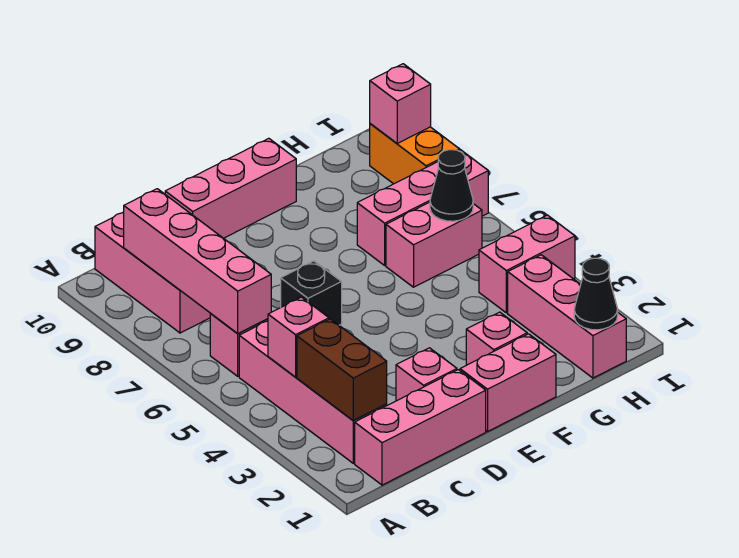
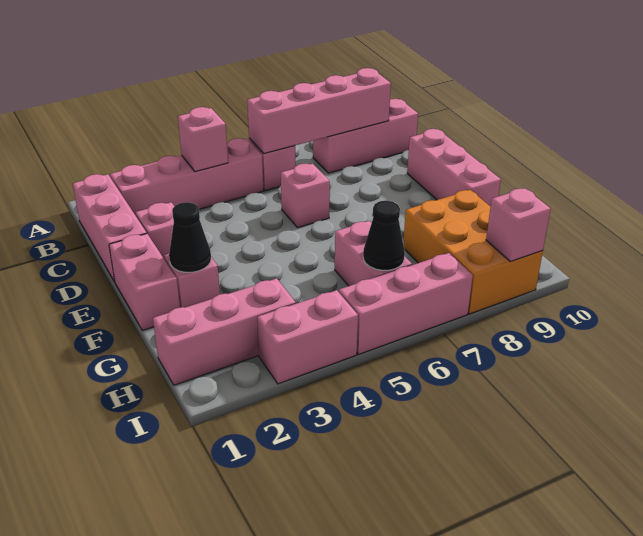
brown brick B2:B3 level 2 -> none
black brick D6 level 1 -> pink brick D6 level 1
pink brick G7:I7 level 1 -> pink brick I5:I7 level 1
black cone H1 level 2 -> black cone F2 level 2
pink brick H4:I4 level 1 -> pink brick I3:I4 level 1
orange brick I8:I9 level 1 -> orange brick G8:I9 level 1

